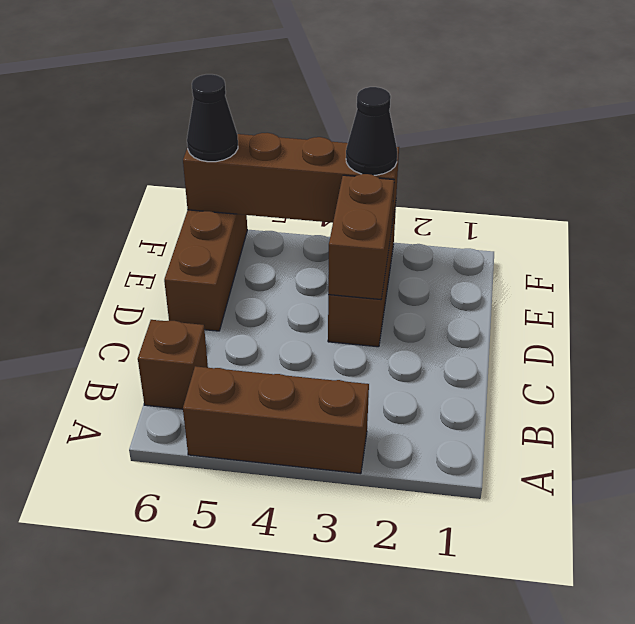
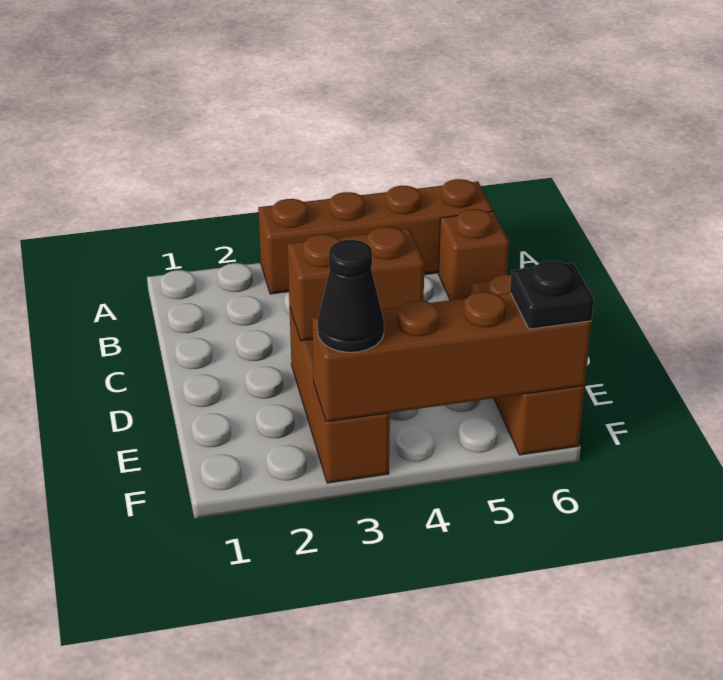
brown brick A3:A5 level 1 -> brown brick A3:A6 level 1
brown brick D3:E3 level 2 -> brown brick D3:D4 level 2
black cone F6 level 3 -> black plate F6 level 3

